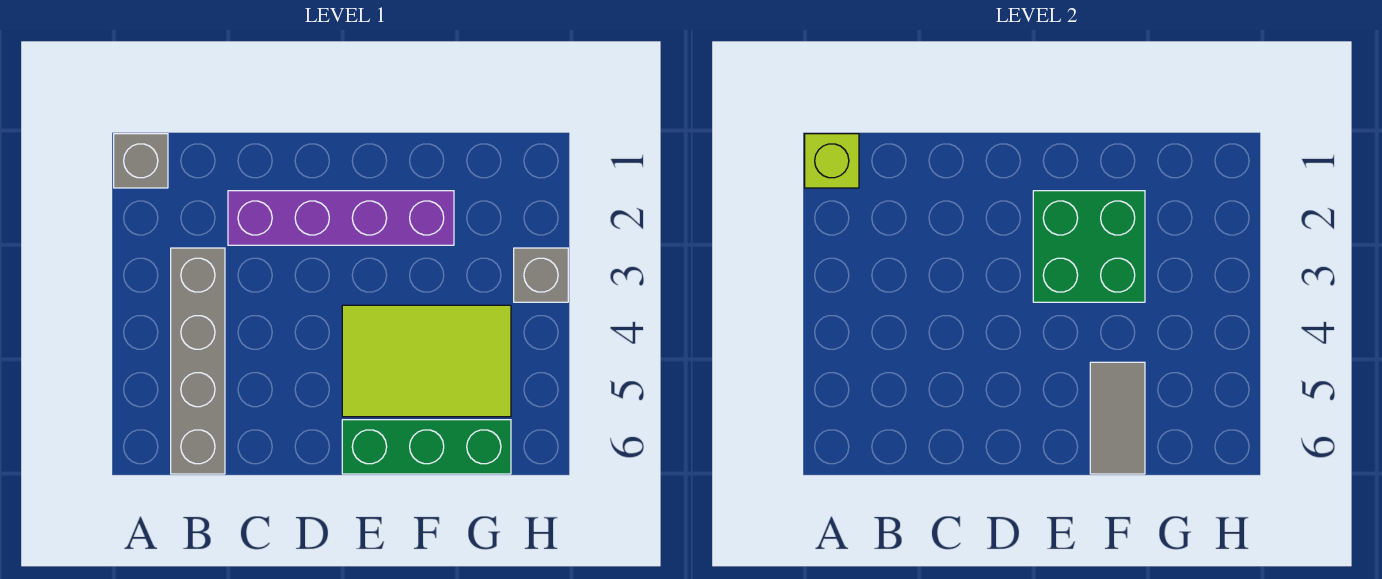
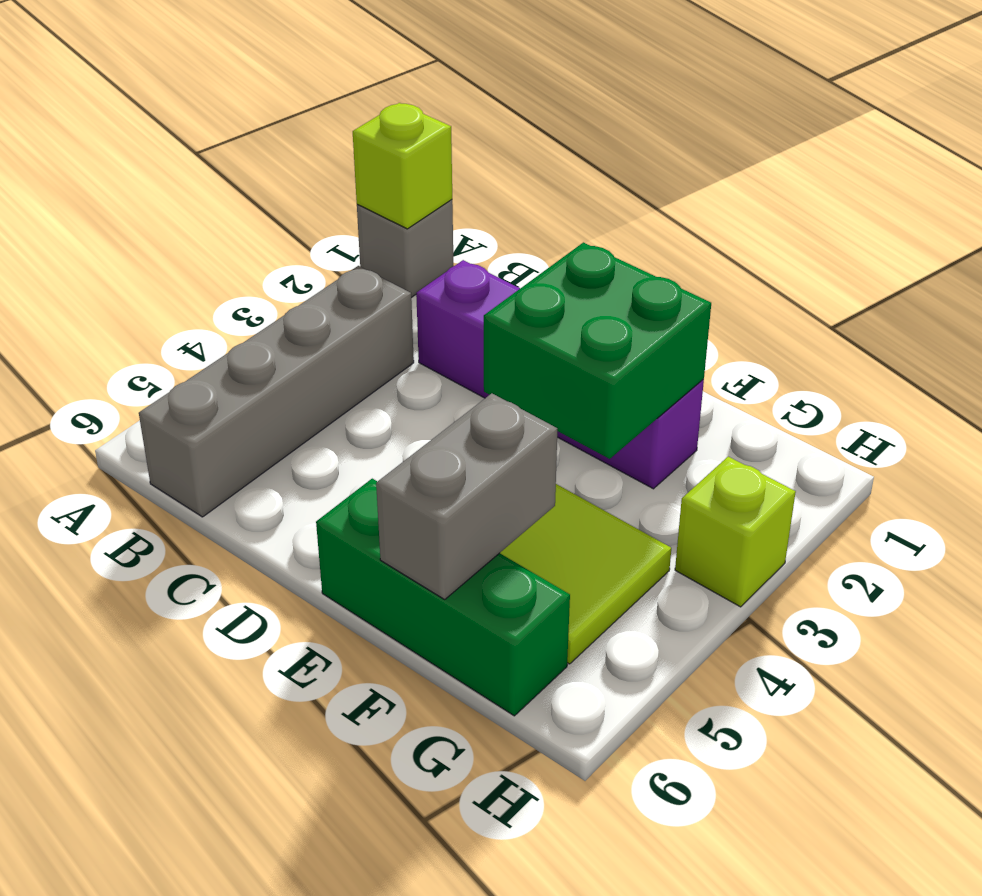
grey tile F5:F6 level 2 -> grey brick F5:F6 level 2
grey brick H3 level 1 -> lime brick H3 level 1

